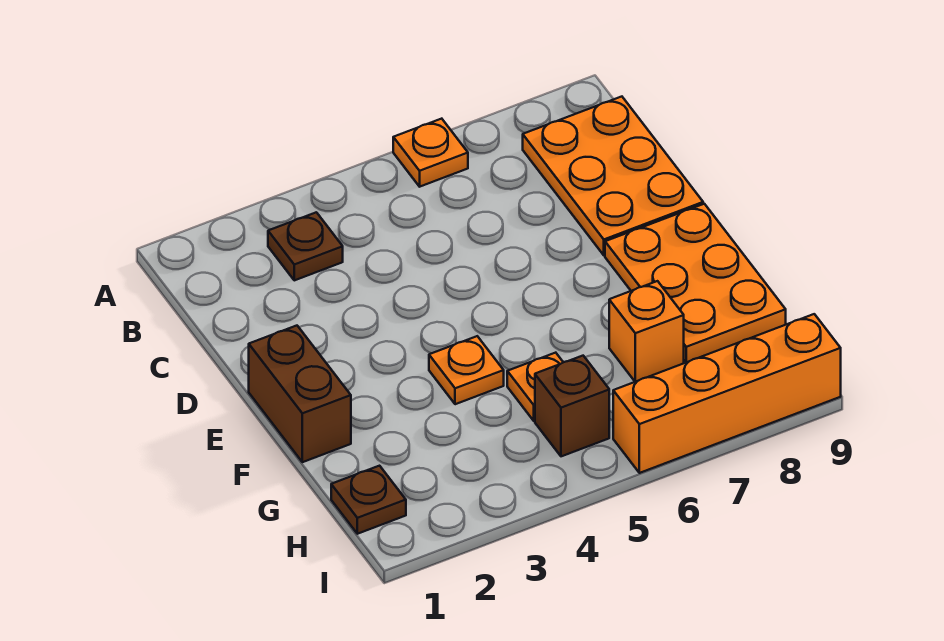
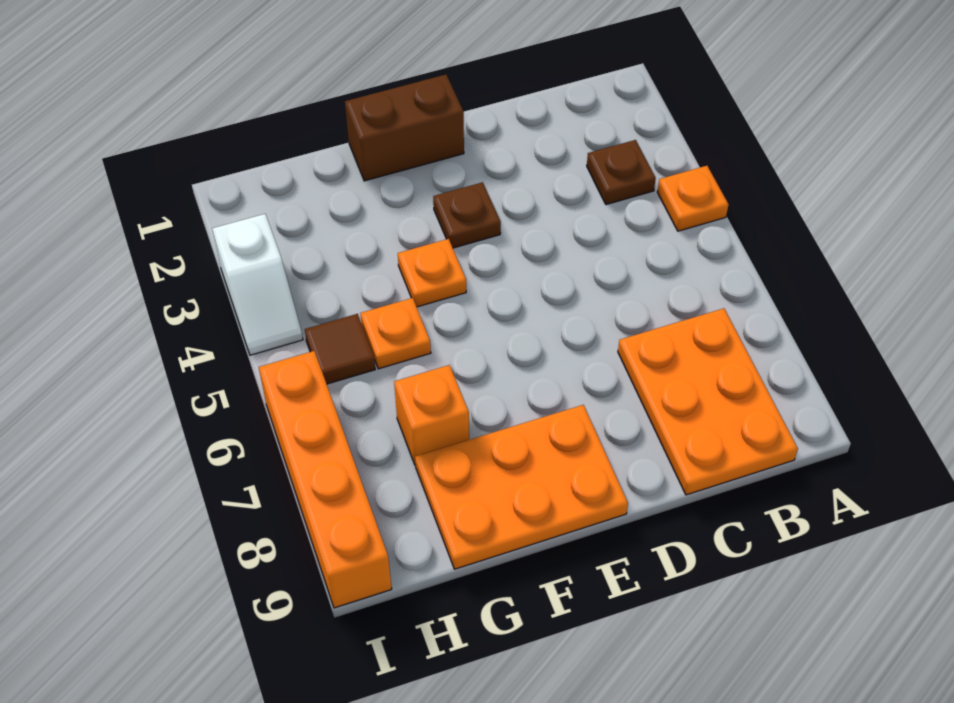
orange plate A6 level 1 -> orange plate A4 level 1
orange plate B8:D9 level 1 -> orange plate B7:C9 level 1
brown plate H1 level 1 -> brown plate E3 level 1
brown brick H5 level 1 -> brown tile H5 level 1
none -> white slope I3:I4 level 1 top 3

